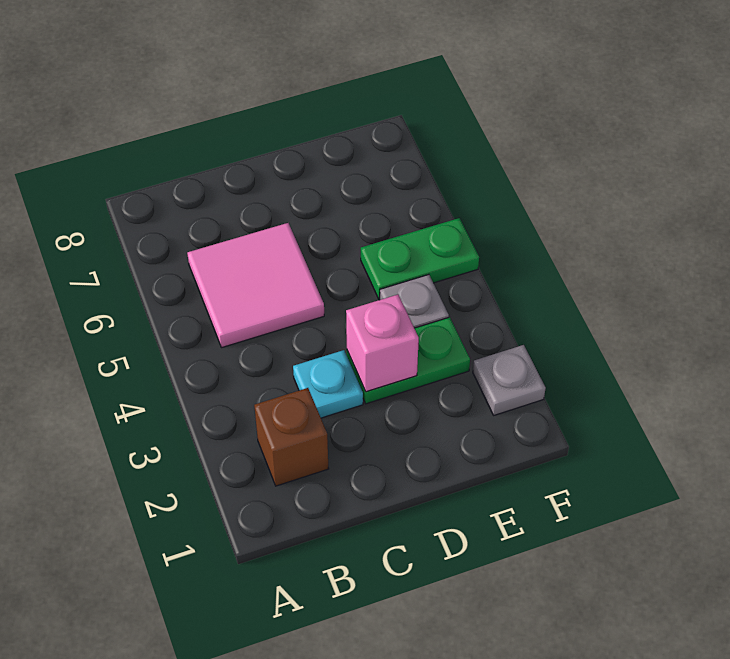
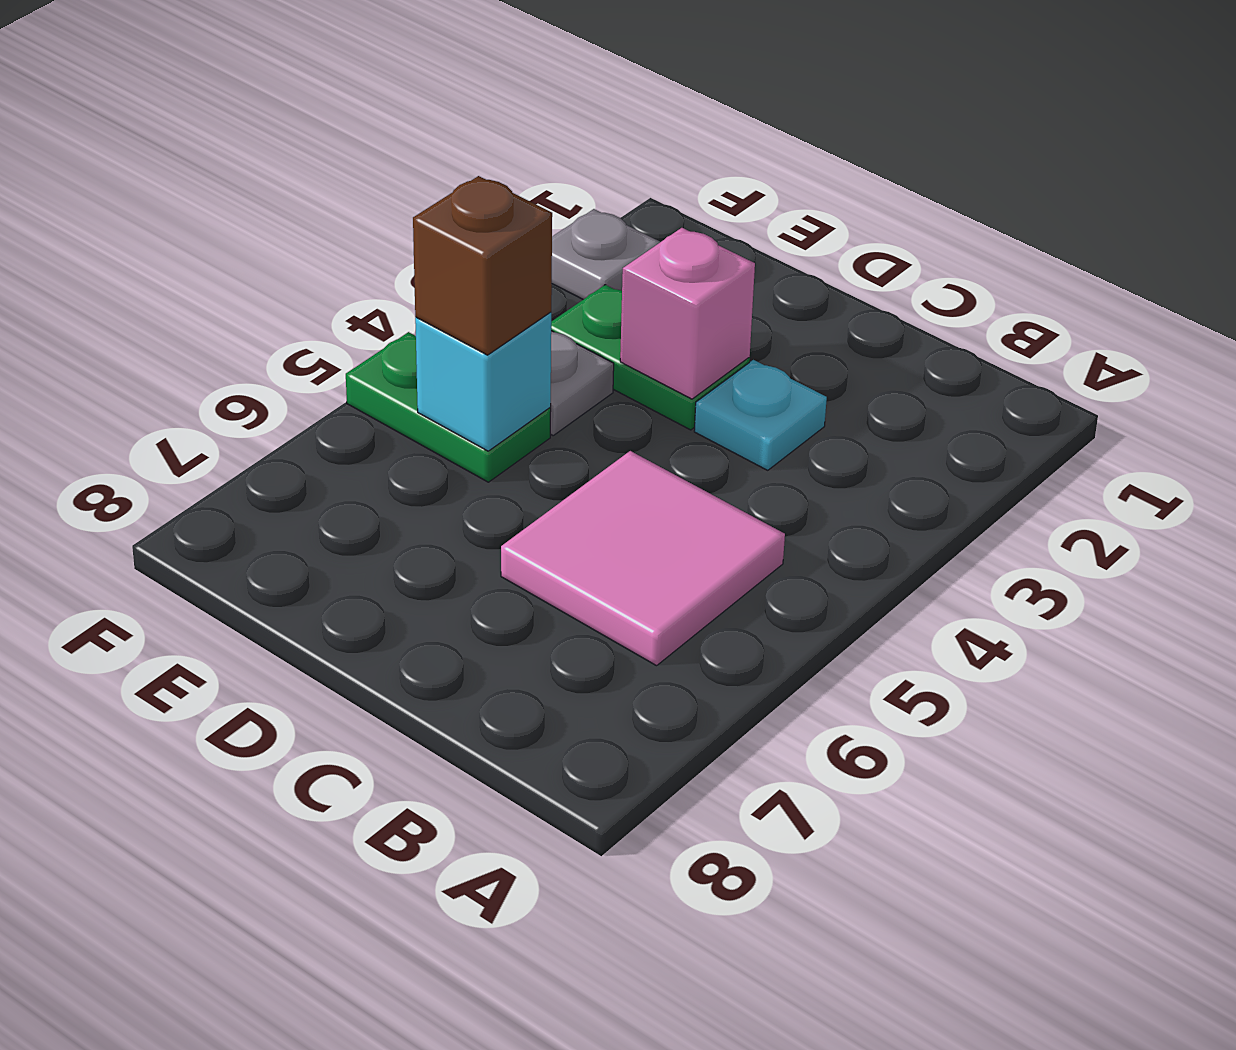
brown brick B2 level 1 -> brown brick E5 level 3
none -> cyan brick E5 level 2

